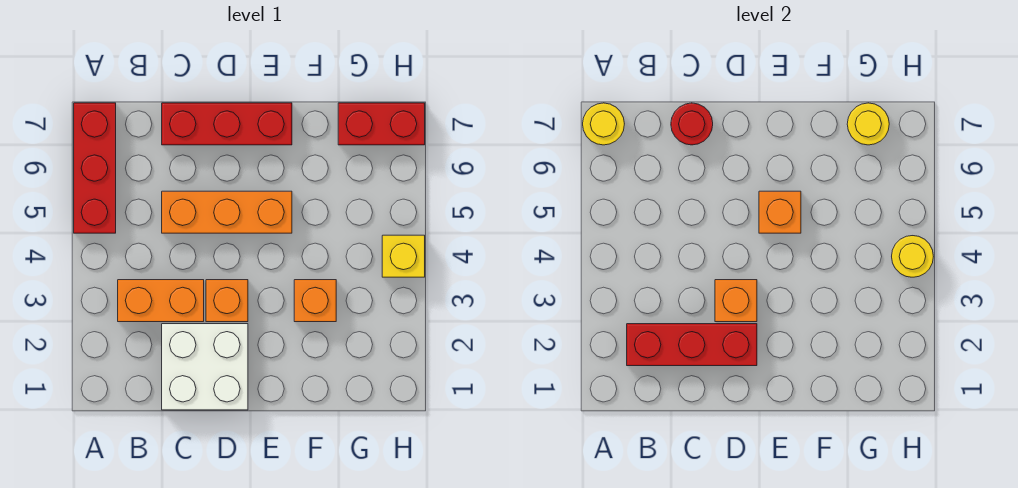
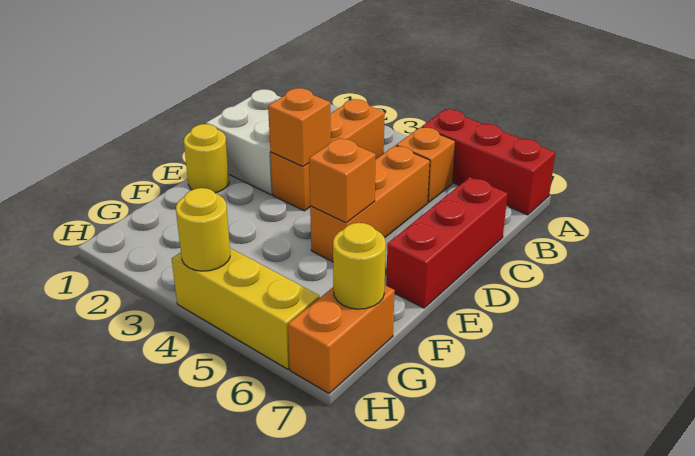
yellow round brick A7 level 2 -> yellow round brick E1 level 1
red brick B2:D2 level 2 -> none
red round brick C7 level 2 -> none
orange brick F3 level 1 -> orange brick B5 level 1
red brick G7:H7 level 1 -> orange brick G7:H7 level 1
yellow brick H4 level 1 -> yellow brick H4:H6 level 1

